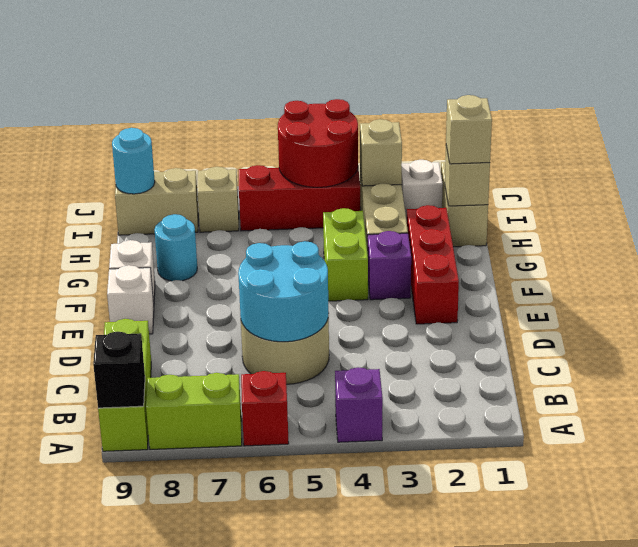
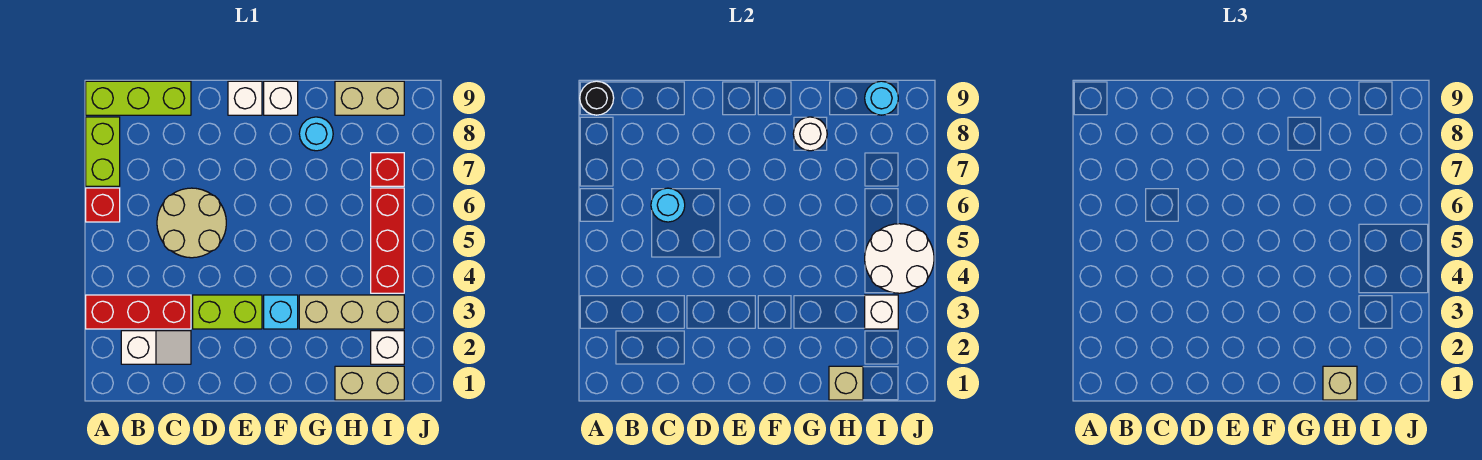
purple brick A4 level 1 -> none
black brick A9 level 2 -> black round brick A9 level 2
none -> white slope B2:C2 level 1 top B
cyan round brick C5:D6 level 2 -> cyan round brick C6 level 2
red brick E2:G2 level 1 -> red brick A3:C3 level 1
purple brick F3 level 1 -> cyan brick F3 level 1
lime brick F4:G4 level 1 -> lime brick D3:E3 level 1
none -> white round brick G8 level 2
tan brick I3 level 2 -> white brick I3 level 2
red round brick I4:J5 level 2 -> white round brick I4:J5 level 2
tan brick I7 level 1 -> red brick I7 level 1
tan brick I8:I9 level 1 -> tan brick H9:I9 level 1

